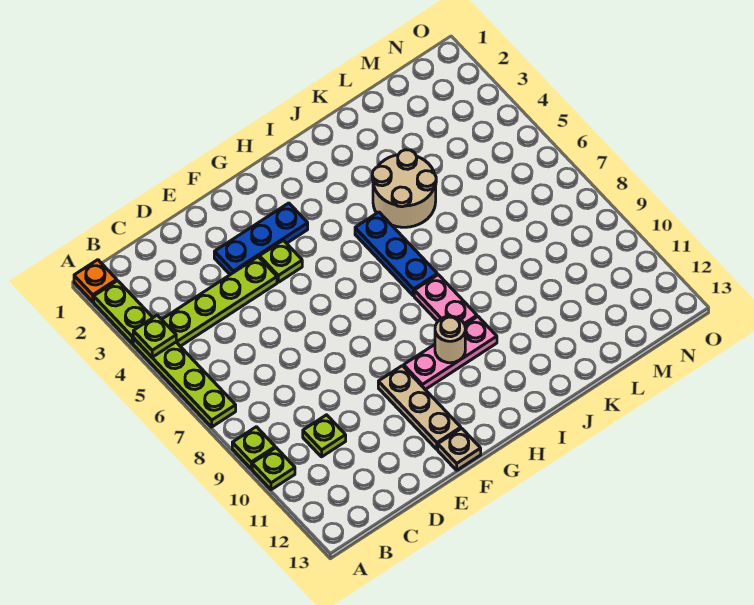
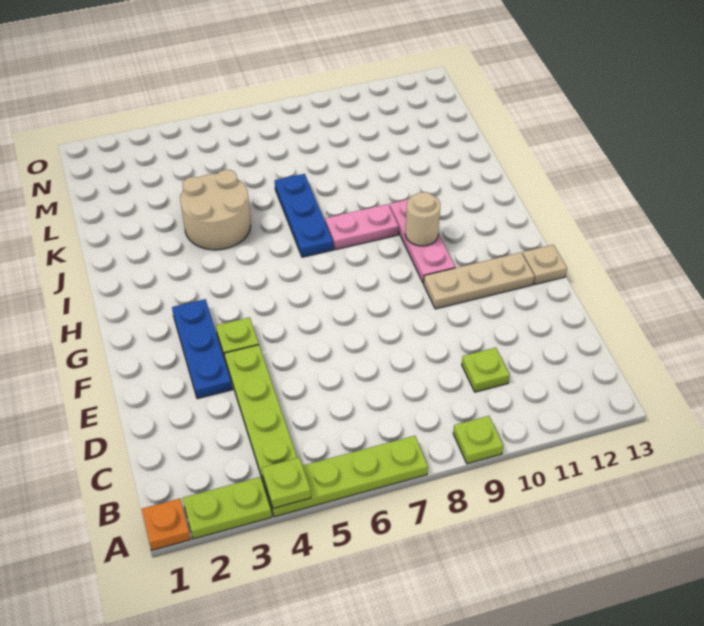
lime plate A10 level 1 -> none
blue plate I5:I7 level 1 -> blue plate I7:K7 level 1

